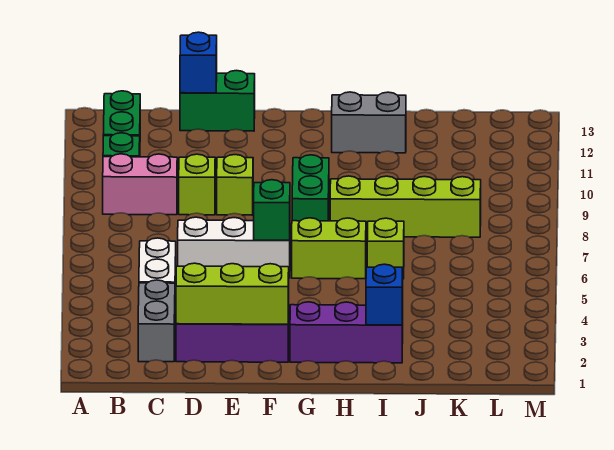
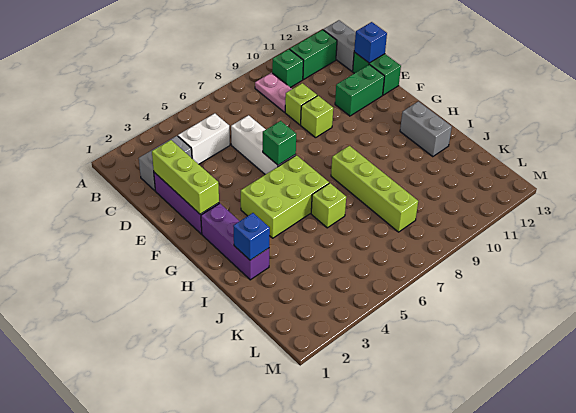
pink brick B9:C9 level 1 -> pink plate B9:C9 level 1
none -> grey brick B13:C13 level 1
lime brick G6:H6 level 1 -> lime brick G4:H6 level 1
green brick G8:G9 level 1 -> green brick E11:E12 level 1

